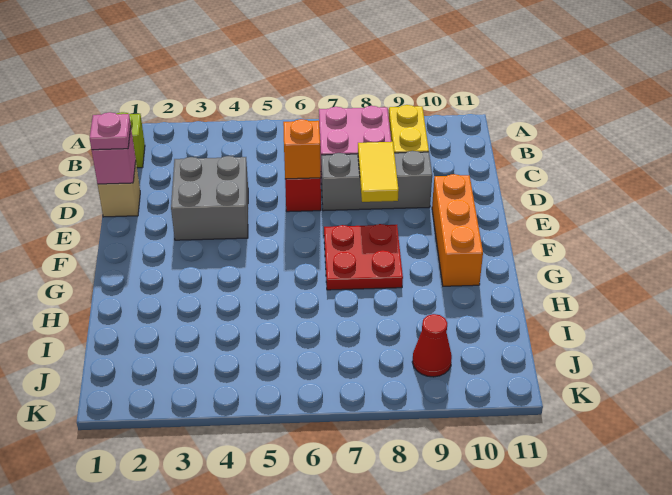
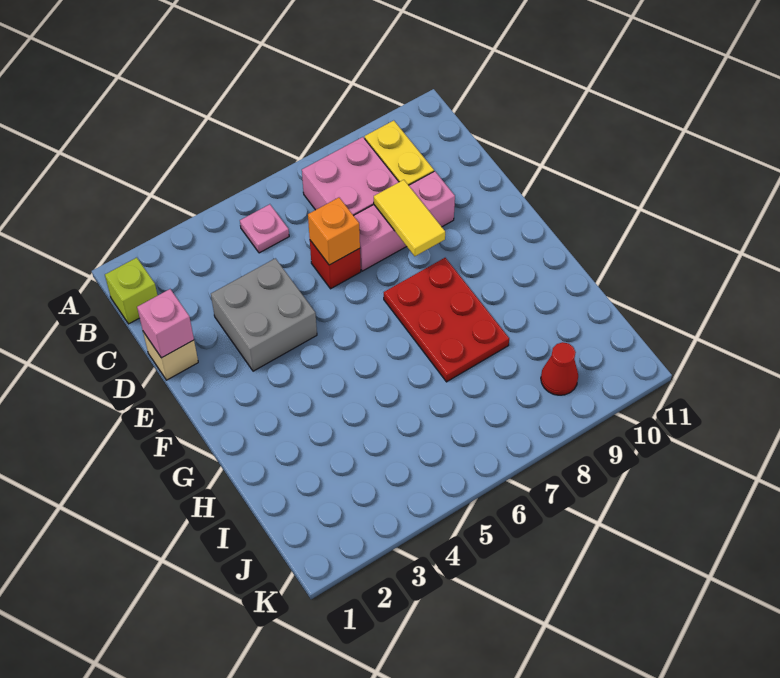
pink plate D1 level 3 -> pink plate B5 level 1
grey brick D7:D9 level 1 -> pink brick D7:D9 level 1
orange brick E10:G10 level 1 -> none
red plate F7:G8 level 1 -> red plate F7:H8 level 1

